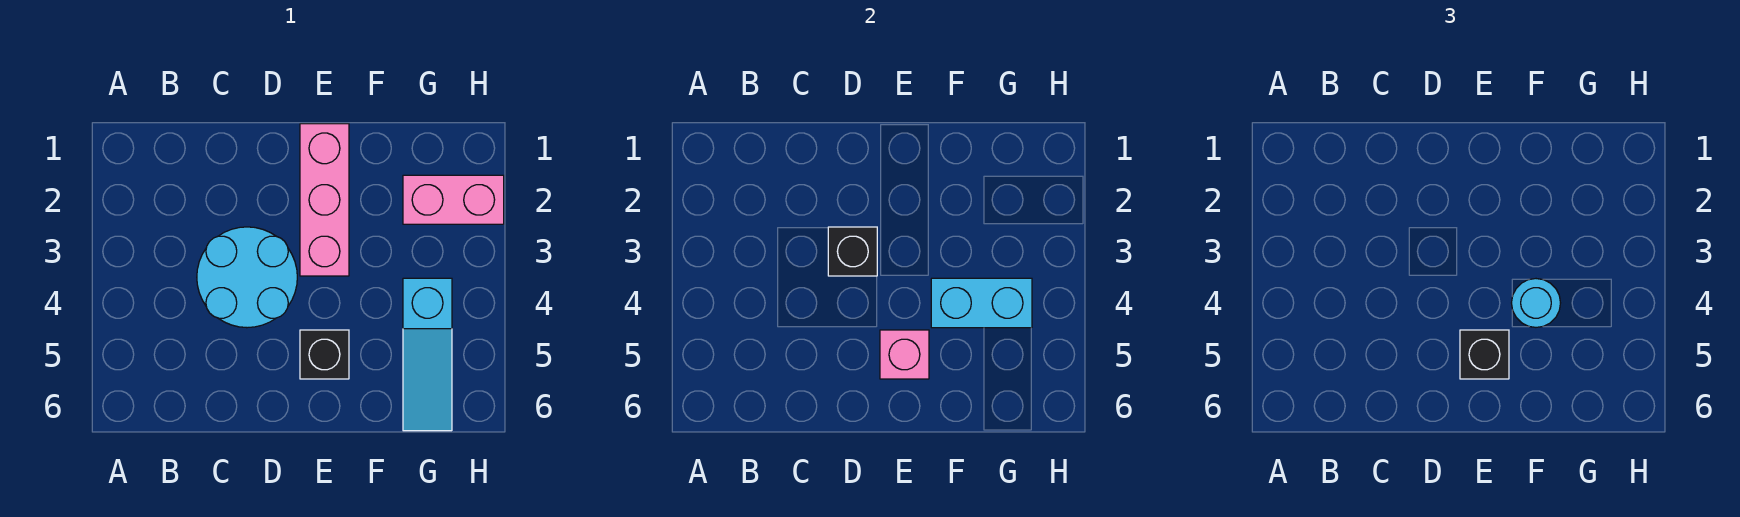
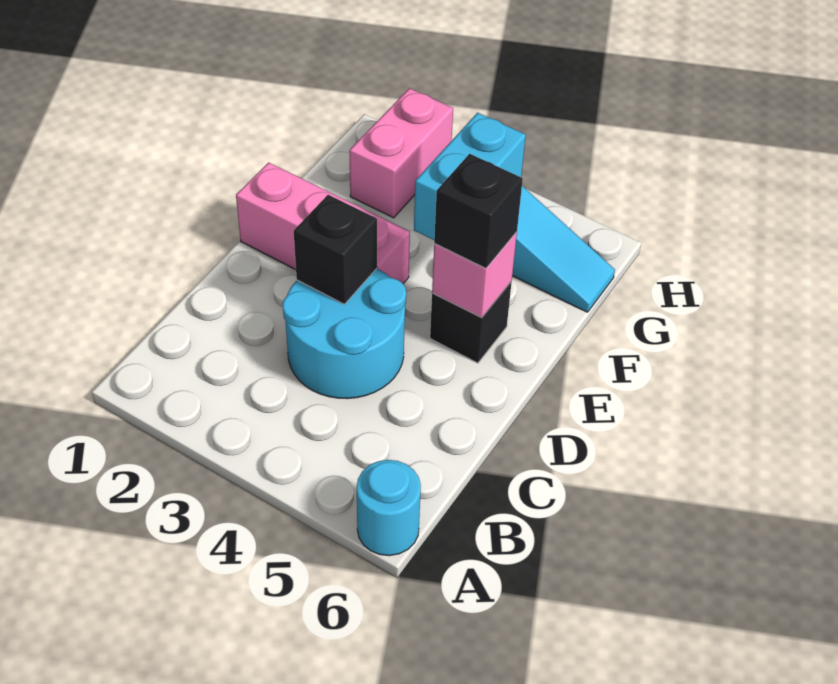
cyan round brick F4 level 3 -> cyan round brick A6 level 1

